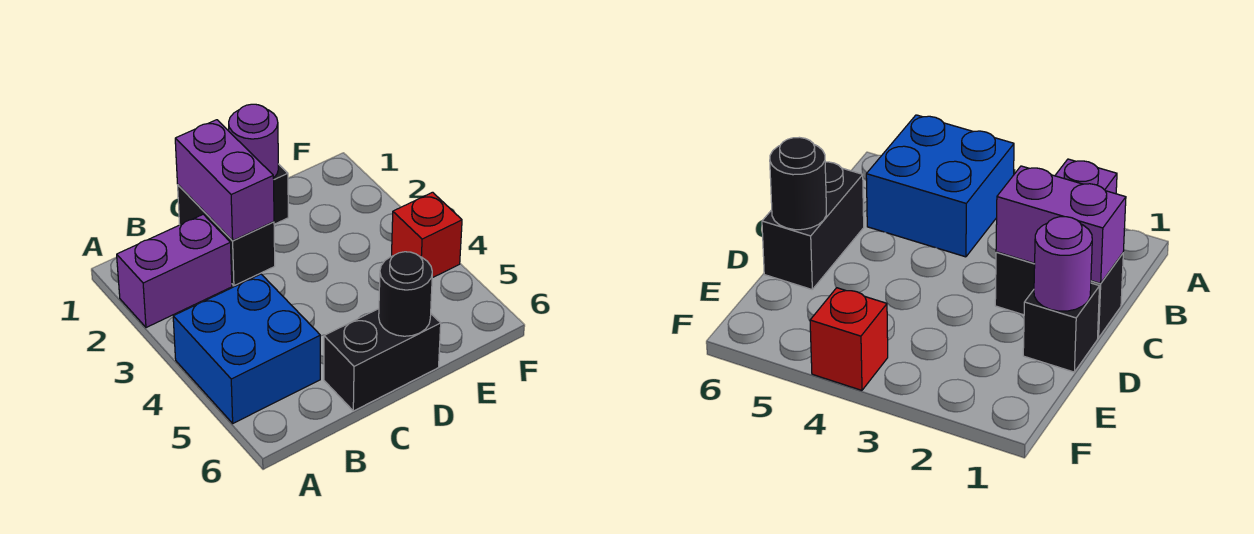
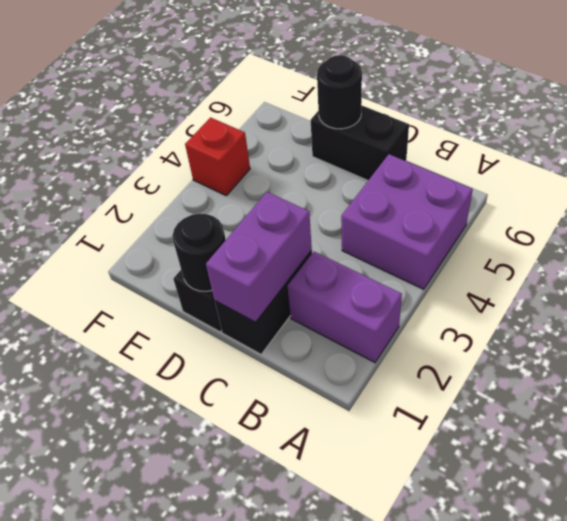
blue brick A4:B5 level 1 -> purple brick A4:B5 level 1
purple round brick D1 level 2 -> black round brick D1 level 2

